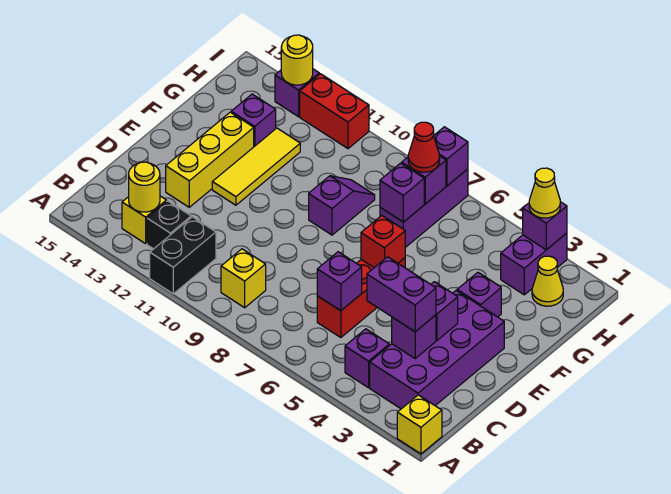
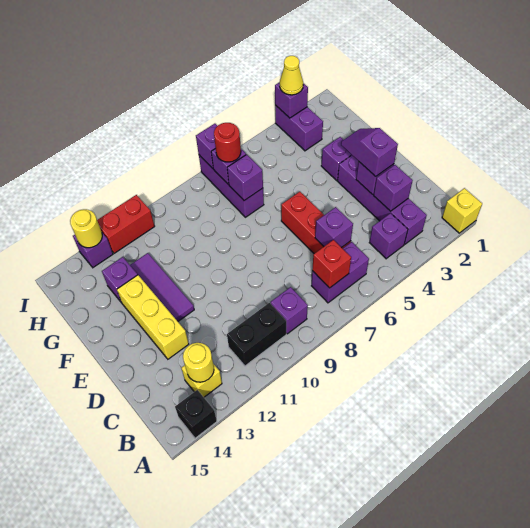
black brick A11:B11 level 1 -> black brick B10:B11 level 1
purple brick B2:E3 level 1 -> purple brick B3:E3 level 1
yellow brick B9 level 1 -> purple brick B9 level 1
black brick B12 level 1 -> black brick A14 level 1
purple brick C3:C4 level 3 -> purple brick B6:B7 level 1
red brick E6 level 2 -> red brick B7 level 2
yellow tile E12:G12 level 1 -> purple tile E12:G12 level 1
purple slope F9:G9 level 1 top F -> purple slope D3:E3 level 3 top D
yellow cone H2 level 1 -> none
red cone H7 level 3 -> red round brick H7 level 3

